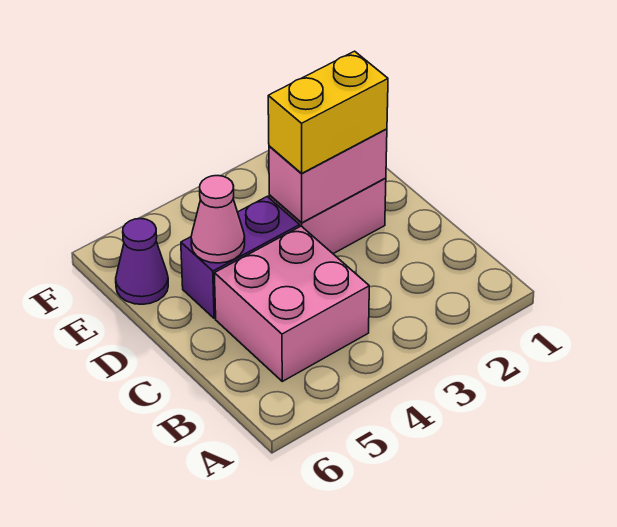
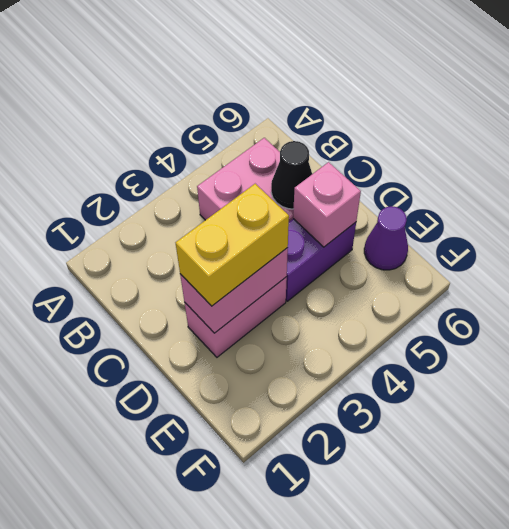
none -> black cone C5 level 2
pink cone D5 level 2 -> pink brick D5 level 2

